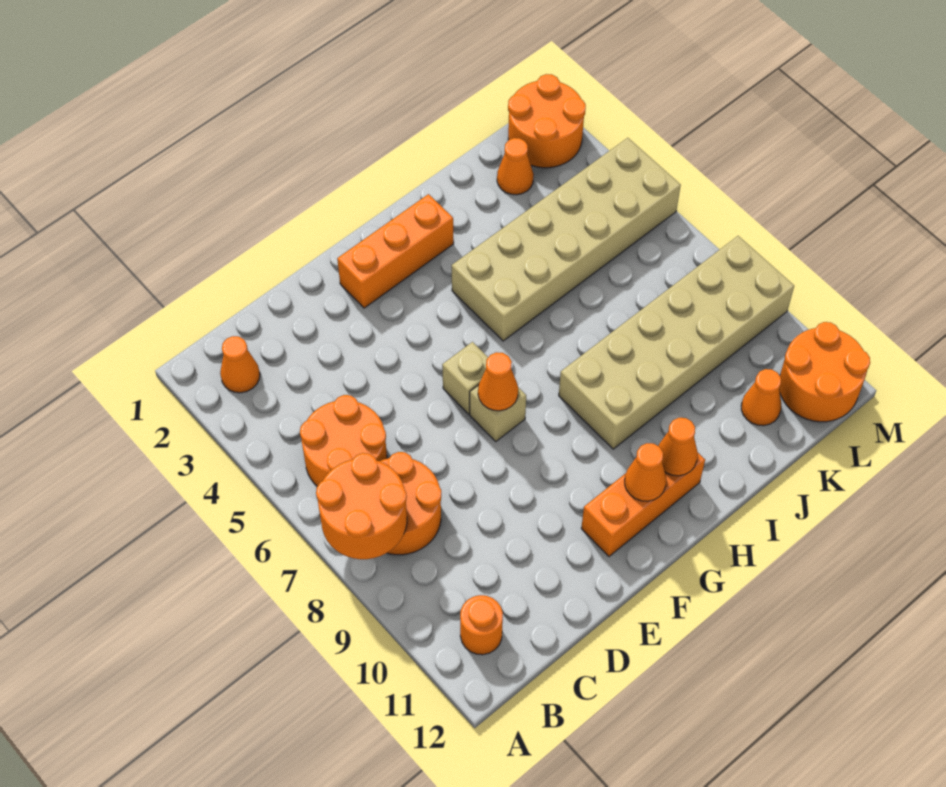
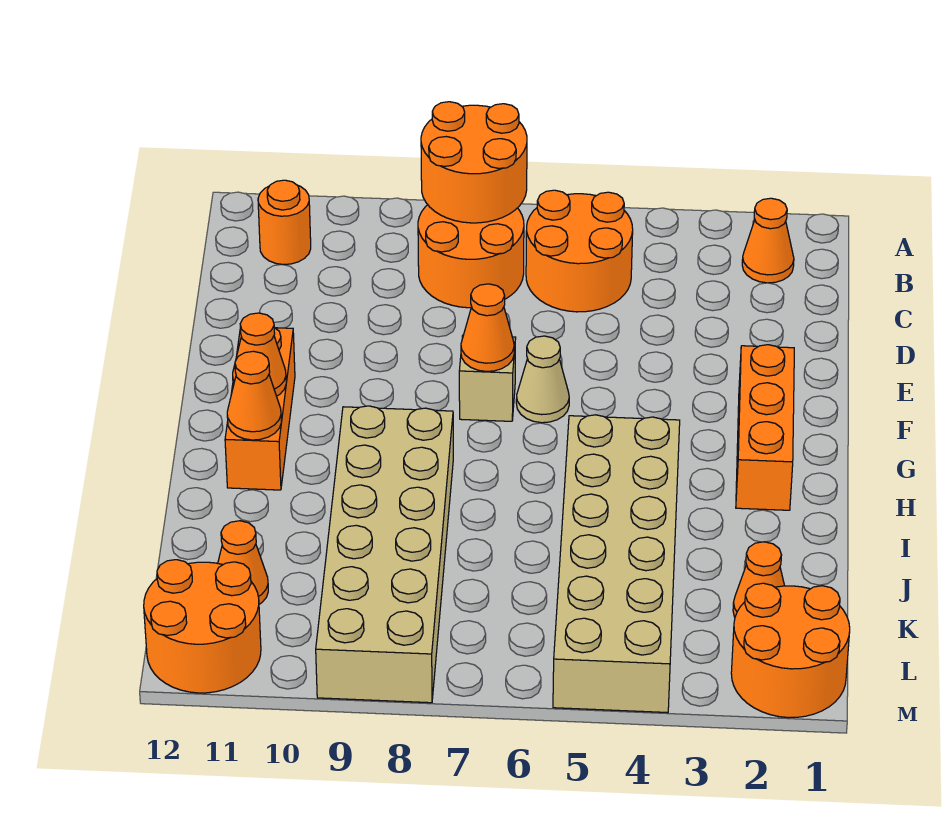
tan brick F6 level 1 -> tan cone F6 level 1

